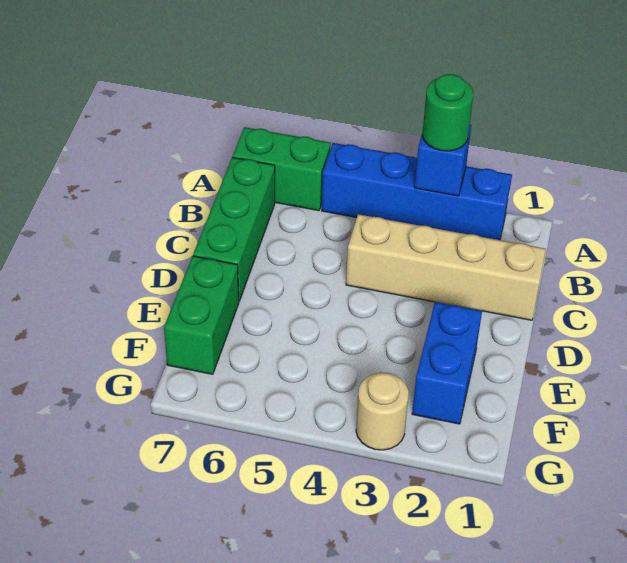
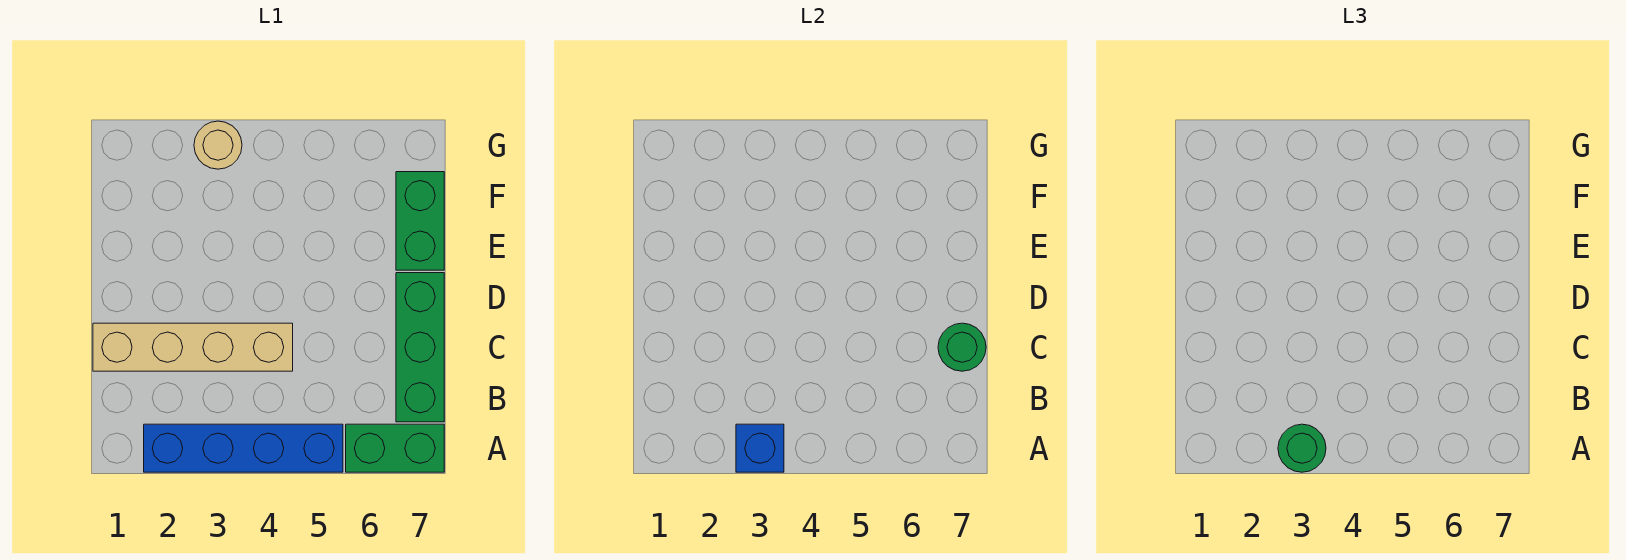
none -> green round brick C7 level 2
blue brick E2:F2 level 1 -> none

